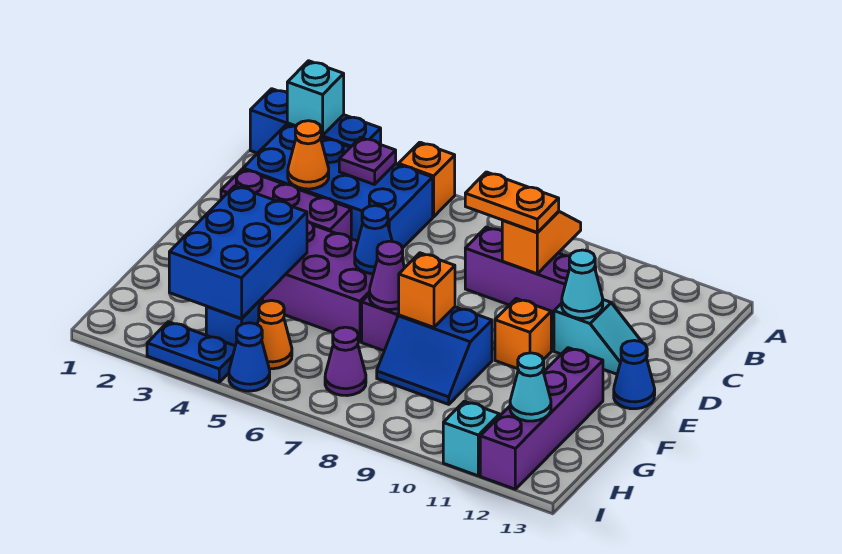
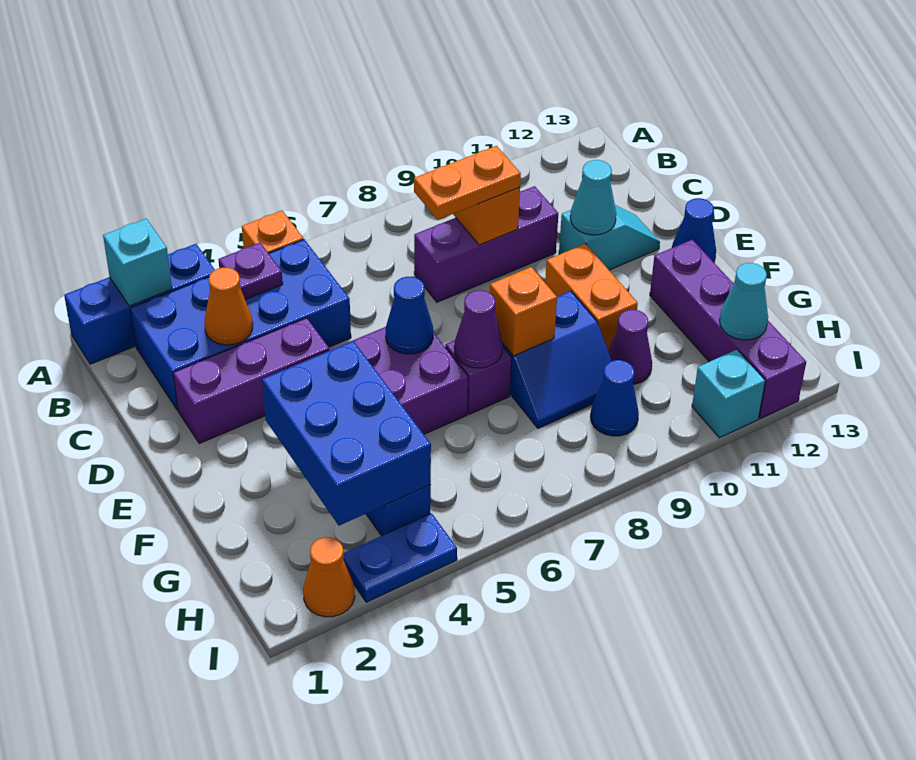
orange brick E10 level 1 -> orange brick E10:F10 level 1
orange cone H5 level 1 -> orange cone I2 level 1
purple cone H7 level 1 -> purple cone G10 level 1
blue cone I5 level 1 -> blue cone H9 level 1

